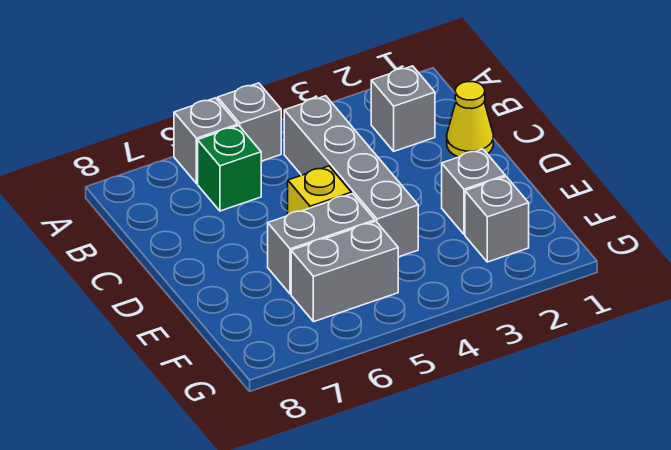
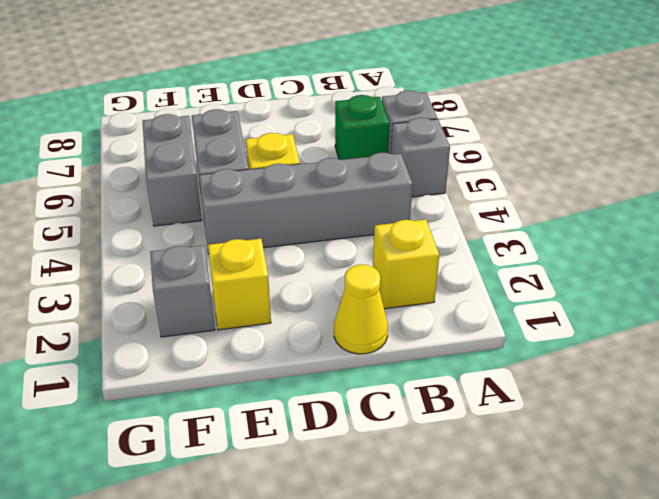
grey brick B2 level 1 -> yellow brick B2 level 1
grey brick E2 level 1 -> yellow brick E2 level 1

